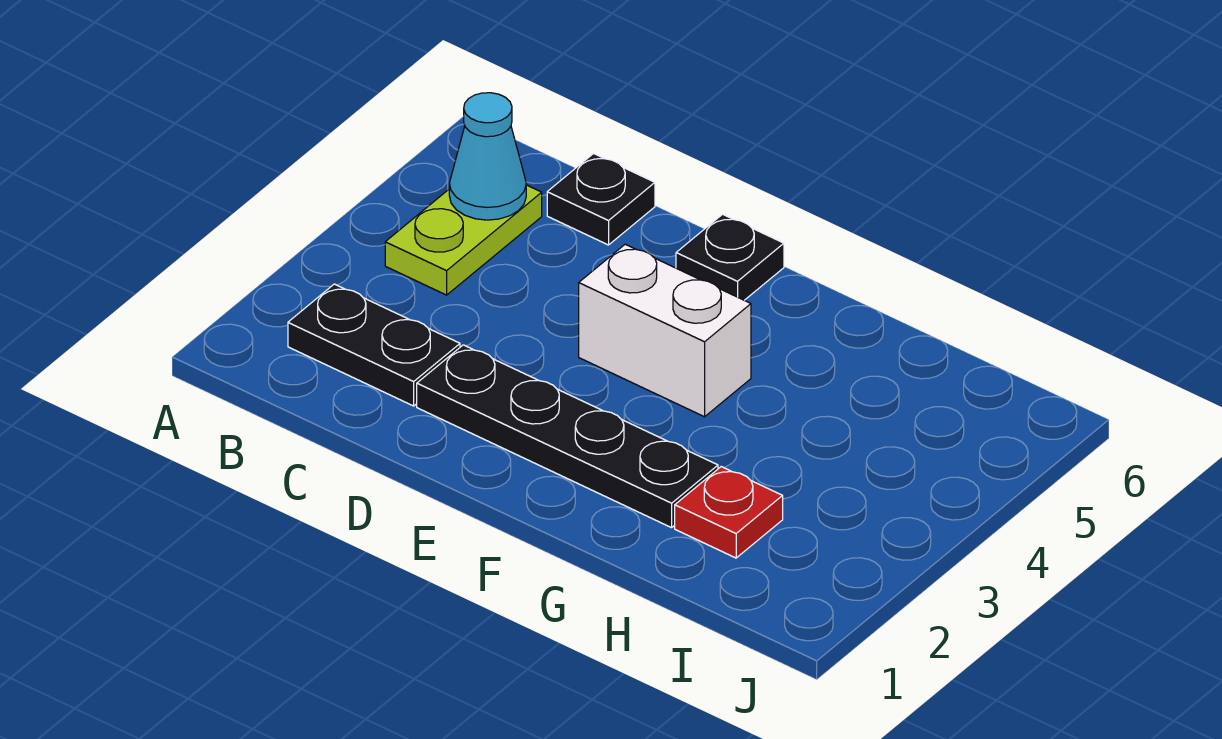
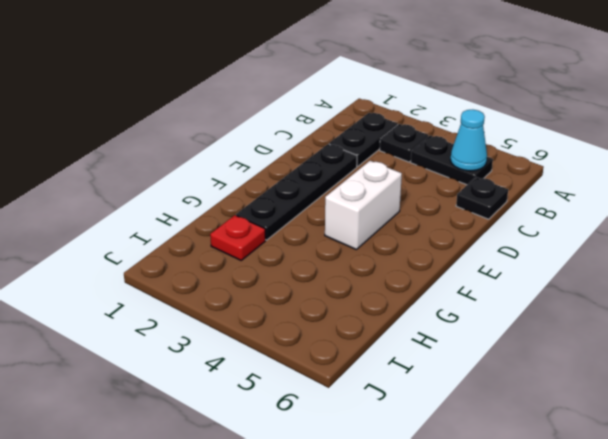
lime plate B4:B5 level 1 -> black plate B4:B5 level 1
black plate E6 level 1 -> black plate B3 level 1

